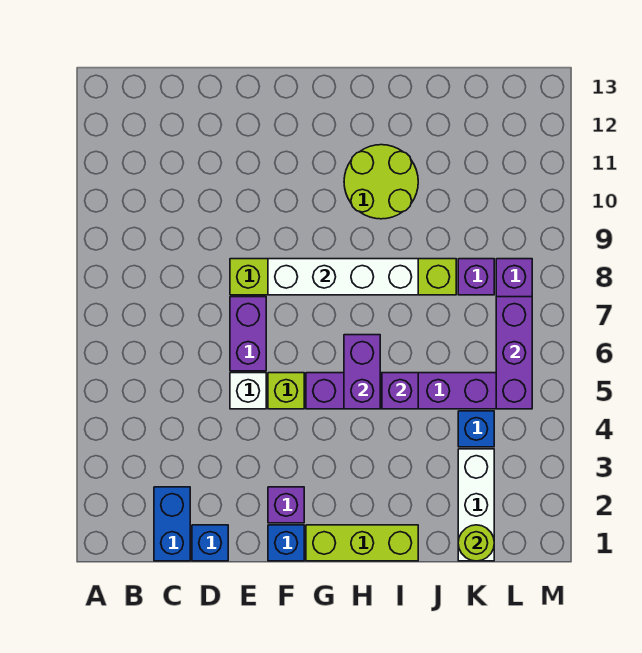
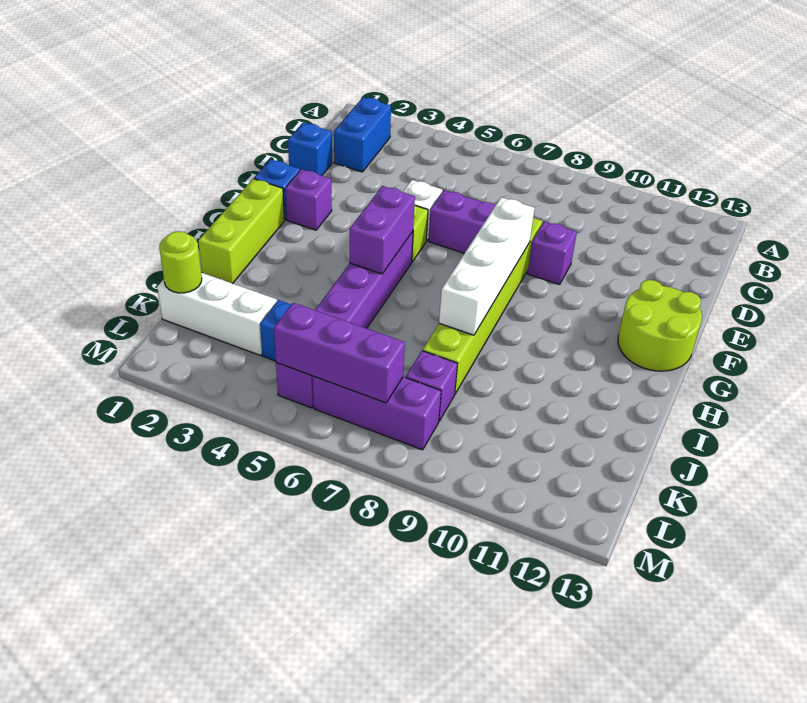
blue brick C1:C2 level 1 -> blue brick B2:C2 level 1
purple brick H5:H6 level 2 -> purple brick G5:H5 level 2
lime round brick H10:I11 level 1 -> lime round brick F12:G13 level 1
purple brick I5 level 2 -> purple brick E9 level 1

